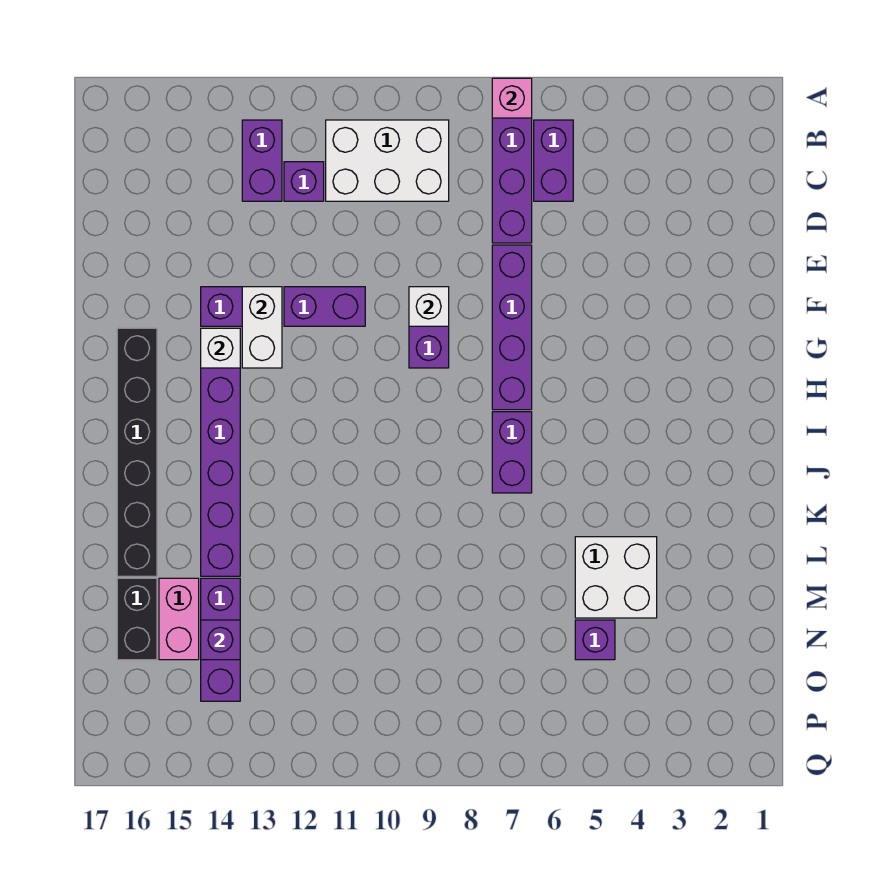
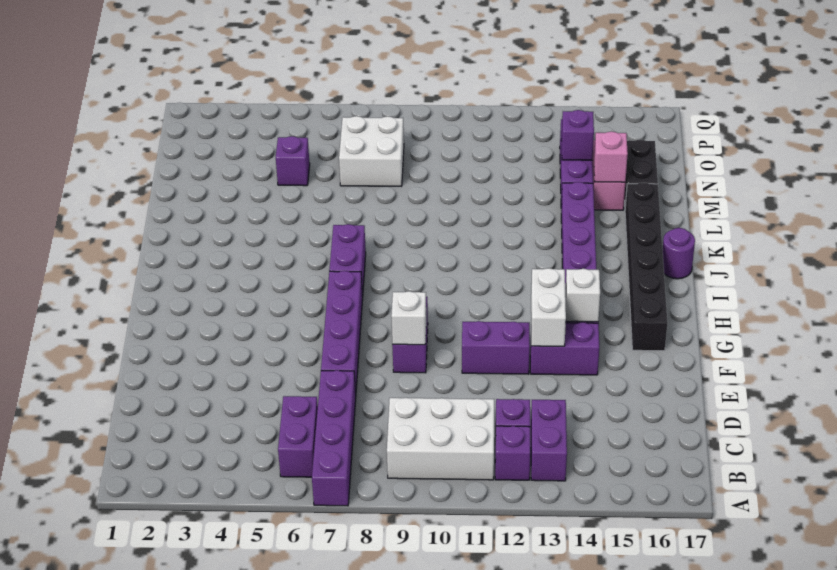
pink brick A7 level 2 -> pink brick M15 level 2
none -> purple brick B12 level 1
none -> purple round brick J17 level 1
white brick L4:M5 level 1 -> white brick N7:O8 level 1

